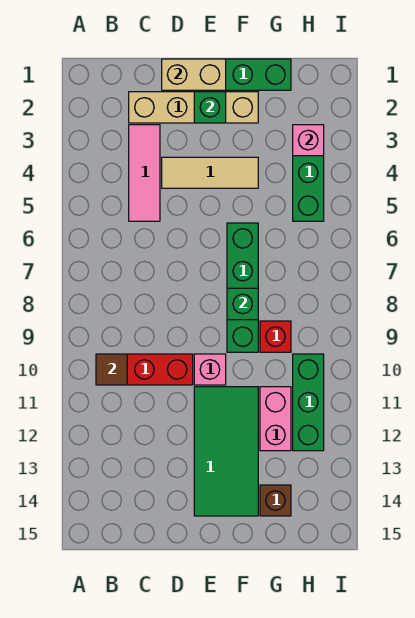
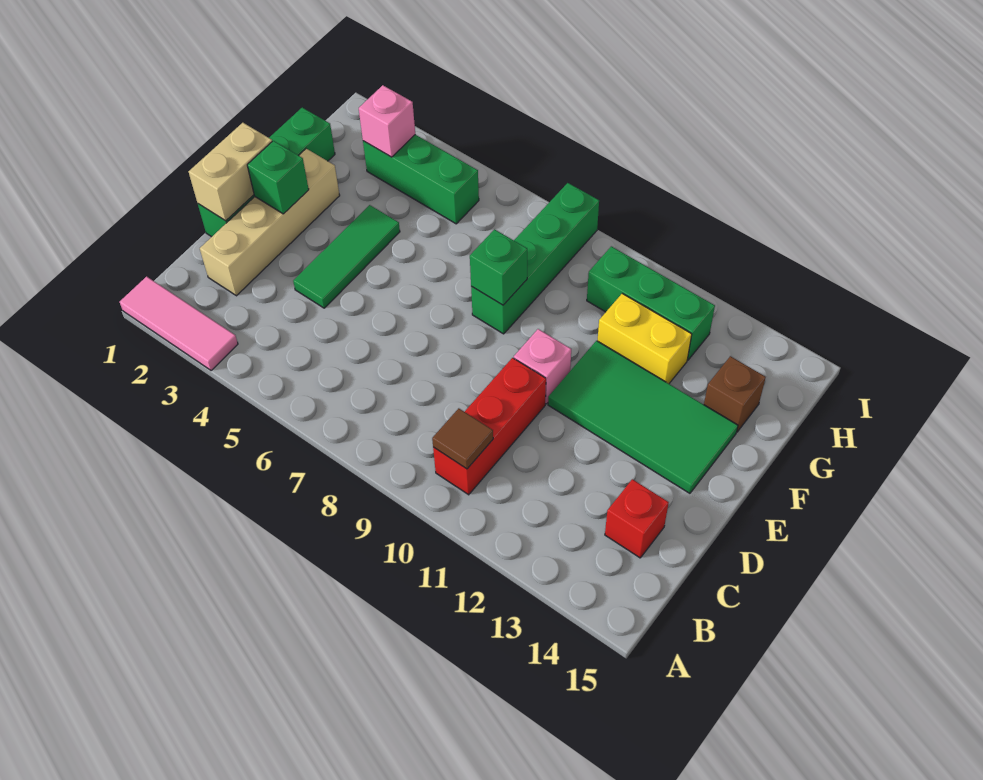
pink tile C3:C5 level 1 -> pink tile A1:A3 level 1
tan tile D4:F4 level 1 -> green tile D4:F4 level 1
green brick F6:F9 level 1 -> green brick F8:I8 level 1
red brick G9 level 1 -> red brick C14 level 1
pink brick G11:G12 level 1 -> yellow brick G11:G12 level 1

